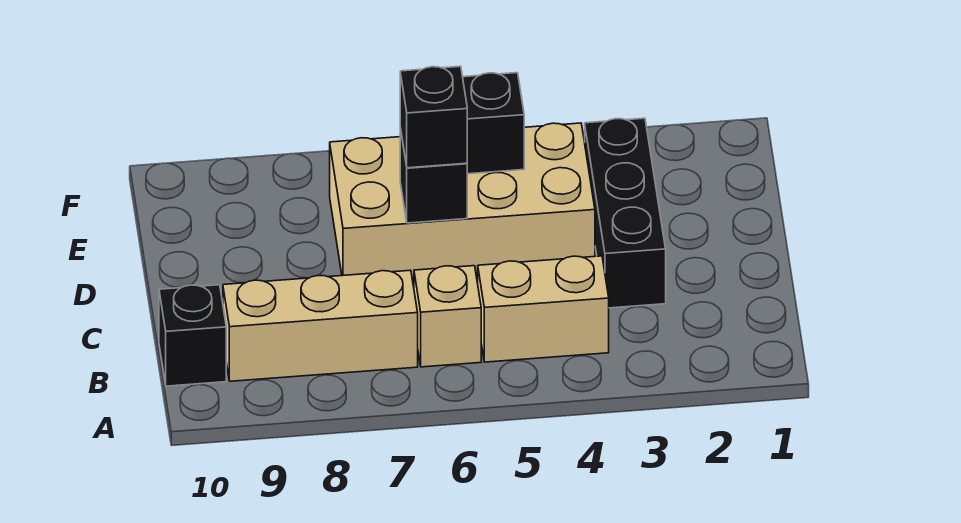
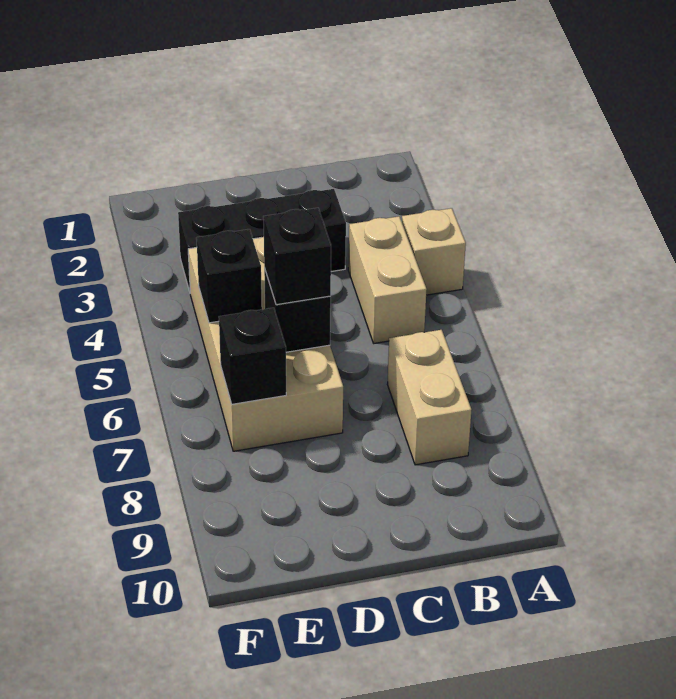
tan brick B6 level 1 -> tan brick A4 level 1
tan brick B7:B9 level 1 -> tan brick B7:B8 level 1
black brick B10 level 1 -> black brick E7 level 2

